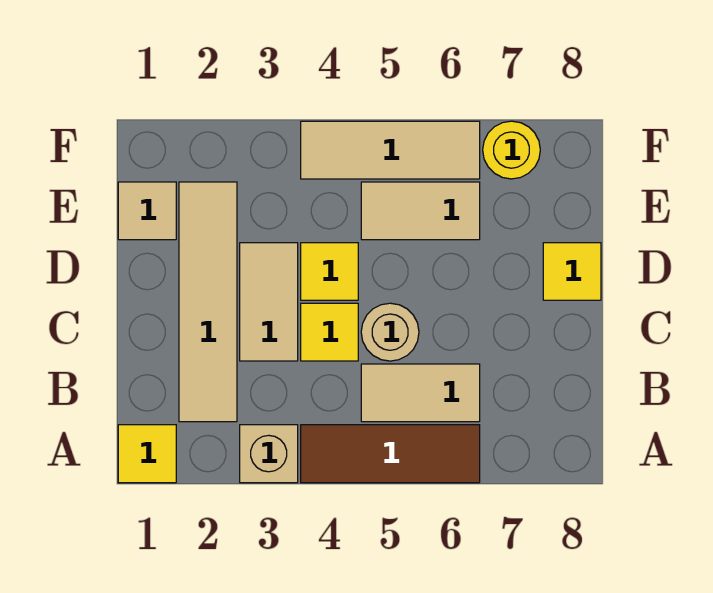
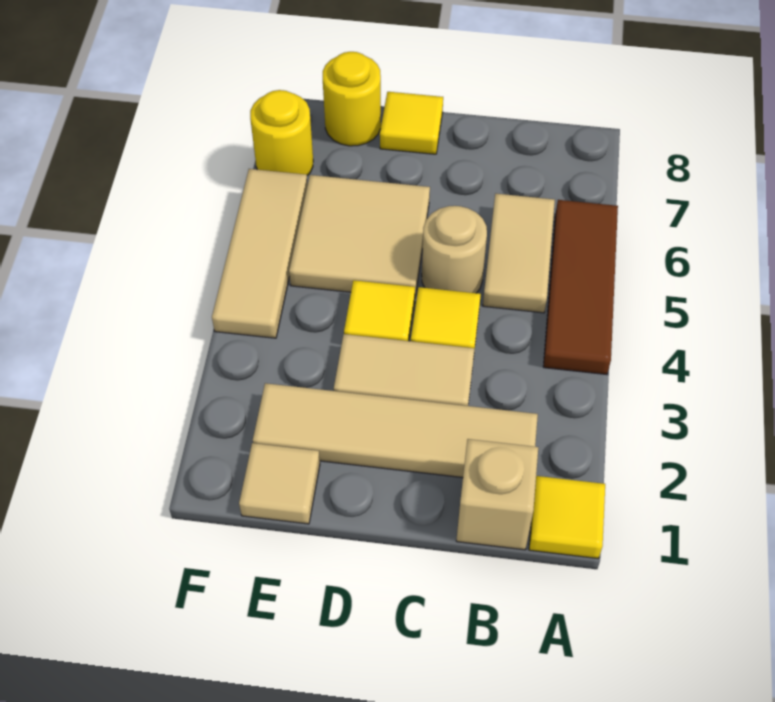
tan brick A3 level 1 -> tan brick B1 level 1
tan tile E5:E6 level 1 -> tan tile D5:E6 level 1
none -> yellow round brick E8 level 1

